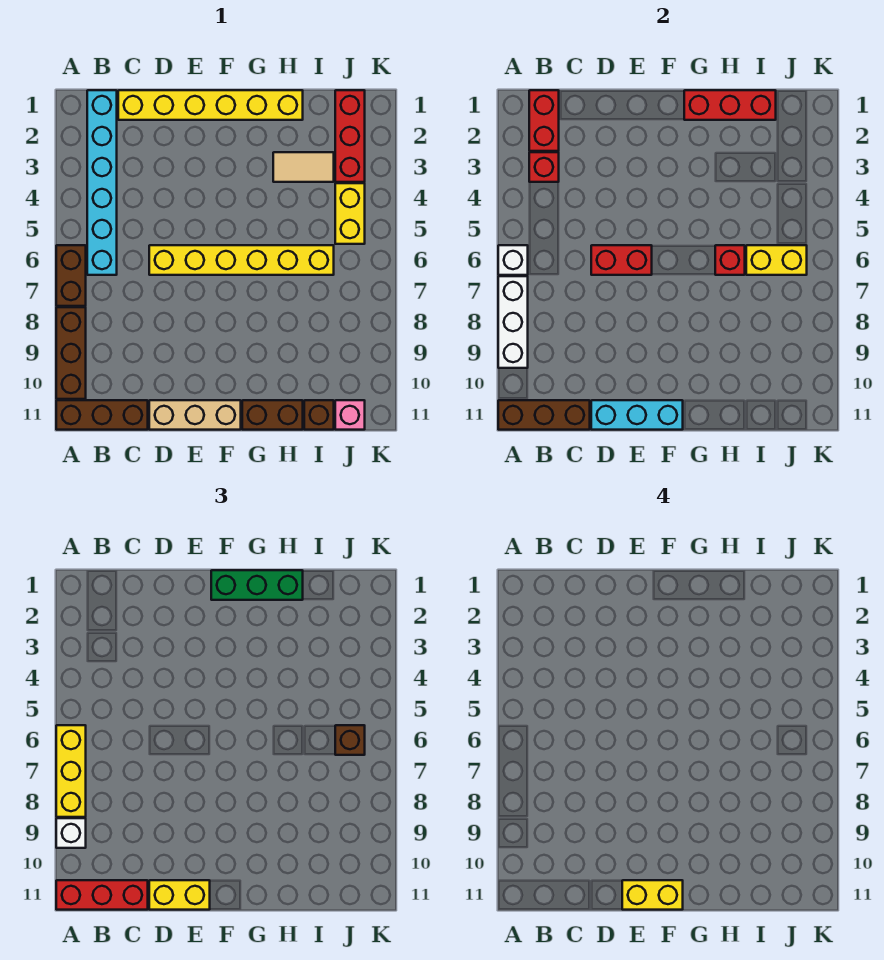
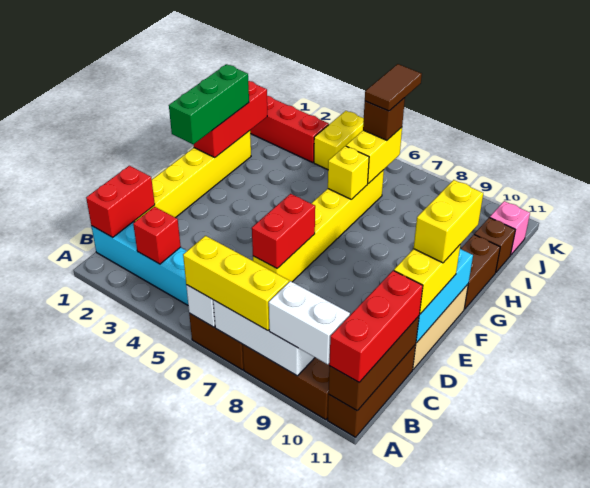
white brick A9 level 3 -> white brick A9:A10 level 3
red brick B1:B2 level 2 -> red brick B1:C1 level 2
tan tile H3:I3 level 1 -> none
red brick H6 level 2 -> yellow brick H6 level 2
yellow brick J4:J5 level 1 -> yellow brick J4:K4 level 1
none -> brown tile J6:K6 level 4

